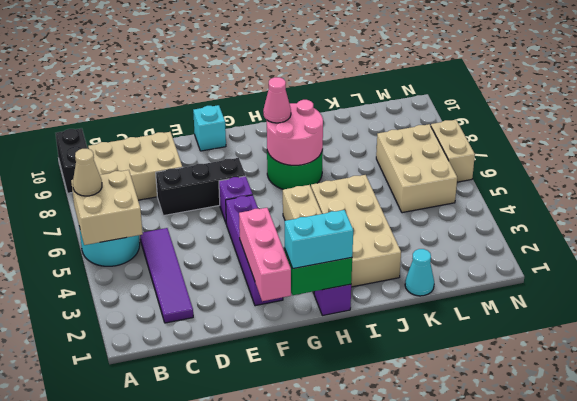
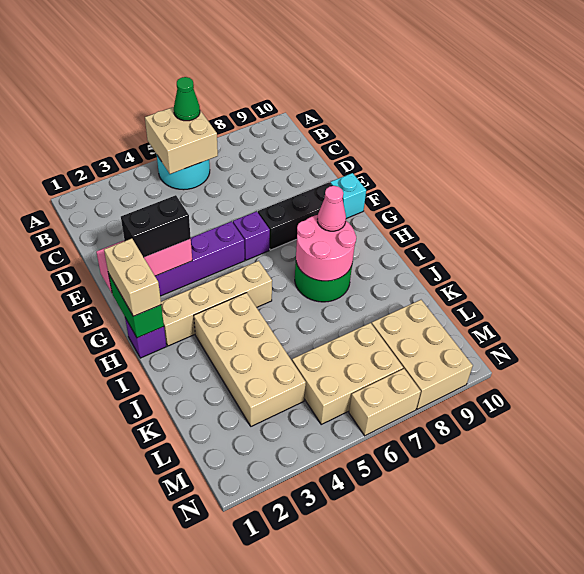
tan cone A6 level 3 -> green cone A6 level 3
black brick A9:A10 level 1 -> black brick F2:F3 level 3
tan brick B8:D9 level 1 -> tan brick L8:N9 level 1
purple tile C2:C5 level 1 -> none
black brick D7:F7 level 1 -> black brick F7:F9 level 1
cyan brick G1:H1 level 3 -> tan brick G1:H1 level 3
tan brick I2:J5 level 1 -> tan brick I3:L4 level 1
cyan cone K1 level 1 -> none

